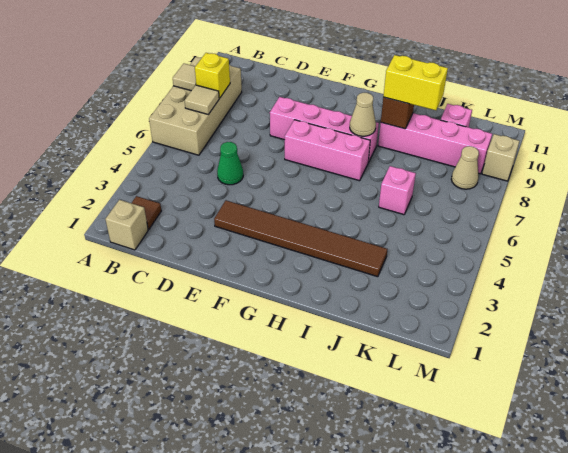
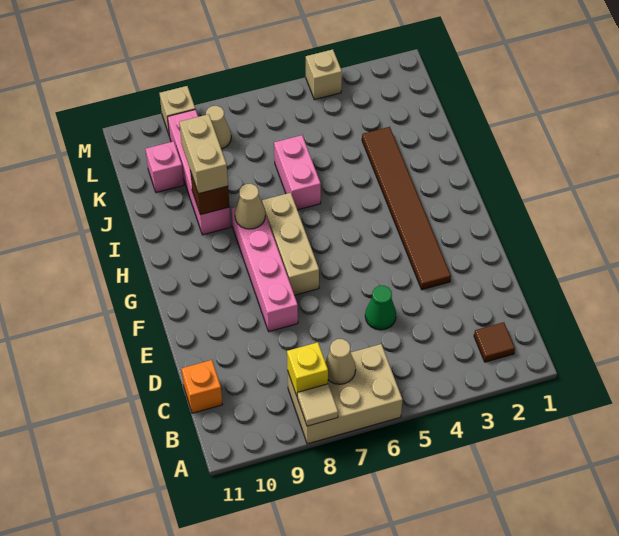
tan brick A6:B9 level 1 -> tan brick A6:B8 level 1
tan brick B1 level 1 -> tan brick M4 level 1
tan tile B7 level 2 -> tan cone B7 level 2
none -> orange brick C11 level 1
pink brick F7:H7 level 1 -> tan brick F7:H7 level 1
yellow brick I9:J9 level 3 -> tan brick I9:J9 level 3
pink brick J6 level 1 -> pink brick I6:J6 level 1

